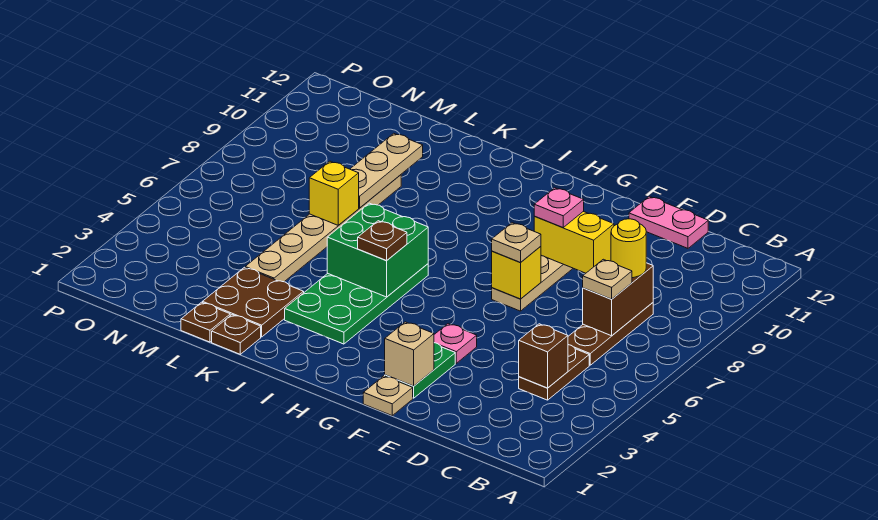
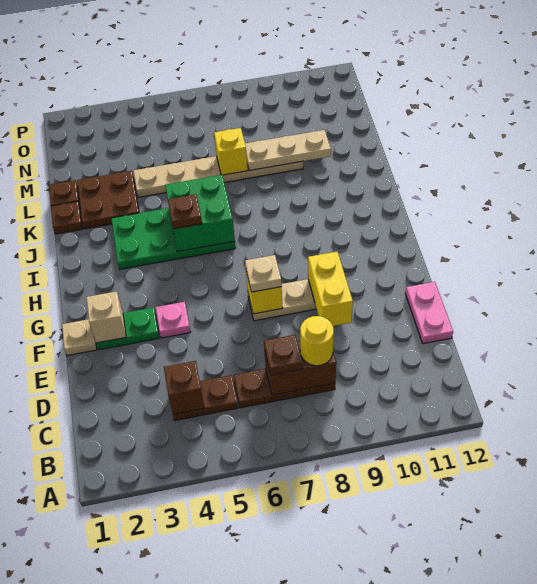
tan plate C7 level 3 -> brown plate C7 level 3
pink plate F9 level 3 -> none

